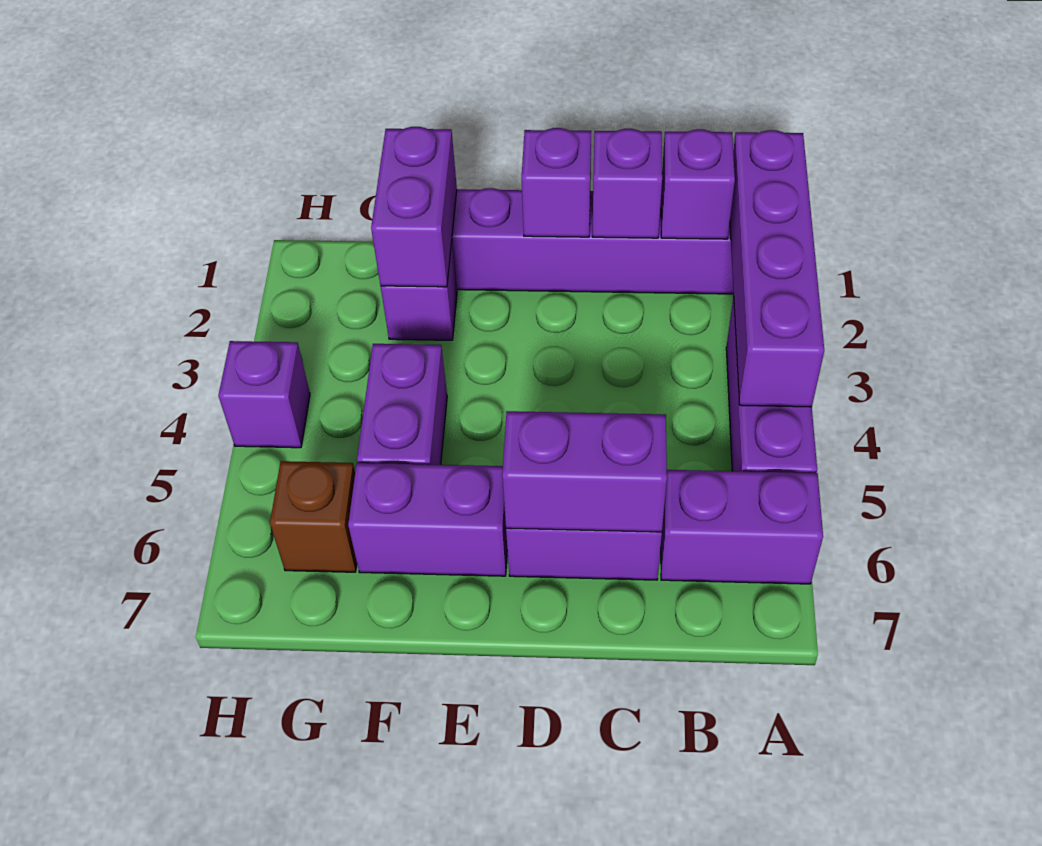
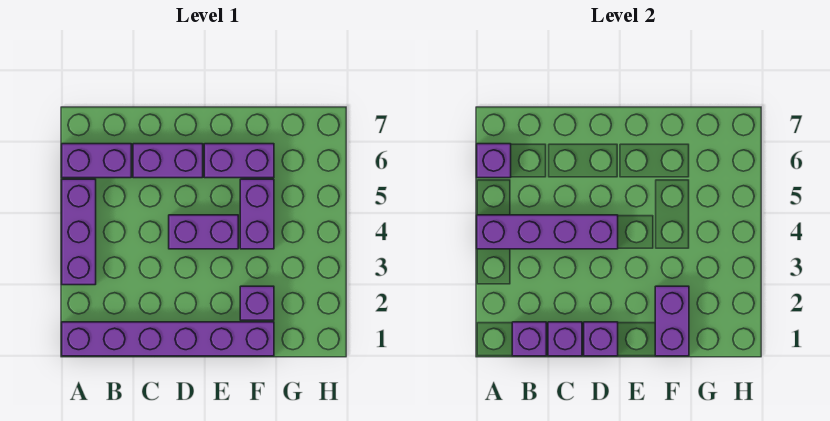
purple brick A1:A4 level 2 -> purple brick A4:D4 level 2
purple brick C6:D6 level 2 -> purple brick D4:E4 level 1
brown brick G6 level 1 -> none
purple brick H4 level 1 -> purple brick A6 level 2

